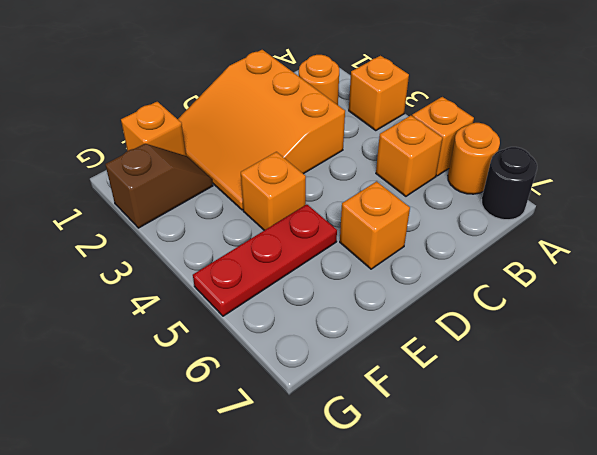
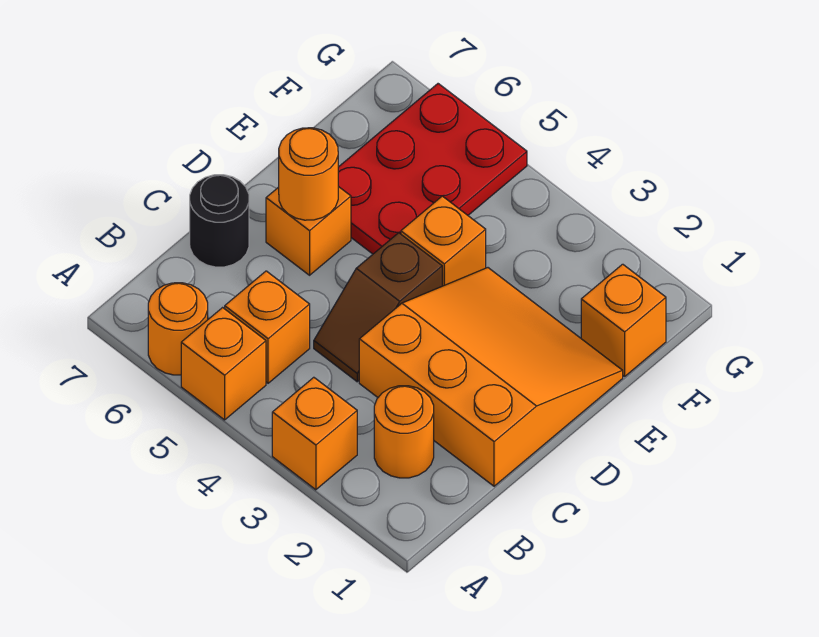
black round brick A7 level 1 -> black round brick C7 level 1
none -> orange round brick D6 level 2
red plate E5:G5 level 1 -> red plate E5:G6 level 1
brown slope F2:G2 level 1 top G -> brown slope C4:D4 level 1 top D

